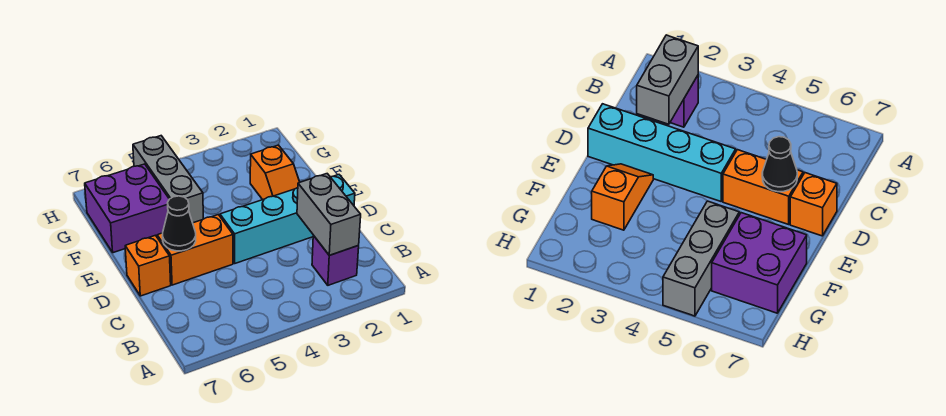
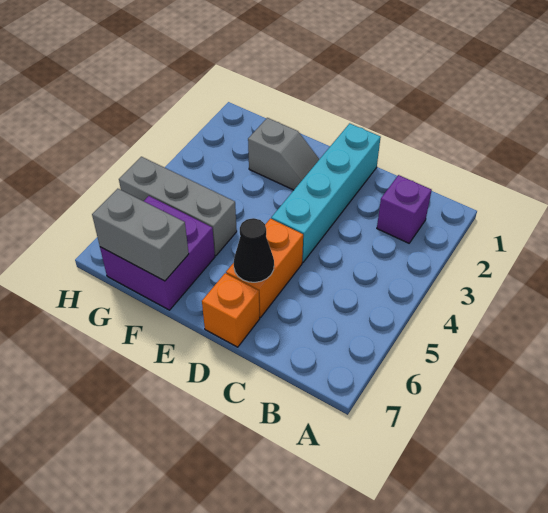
grey brick B2:C2 level 2 -> grey brick F7:G7 level 2
orange slope E2:F2 level 1 top F -> grey slope E2:F2 level 1 top F

